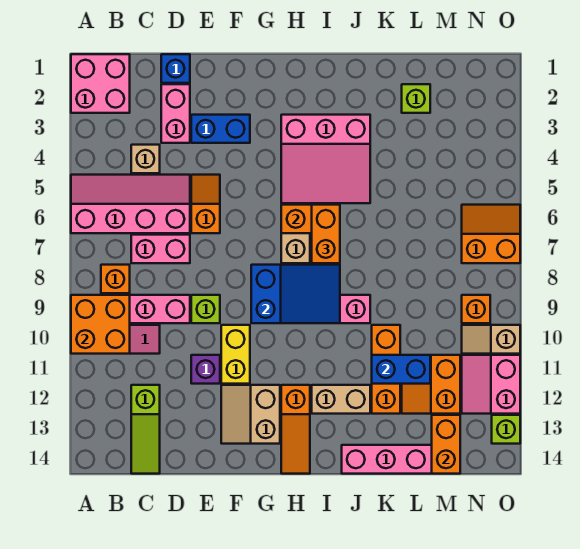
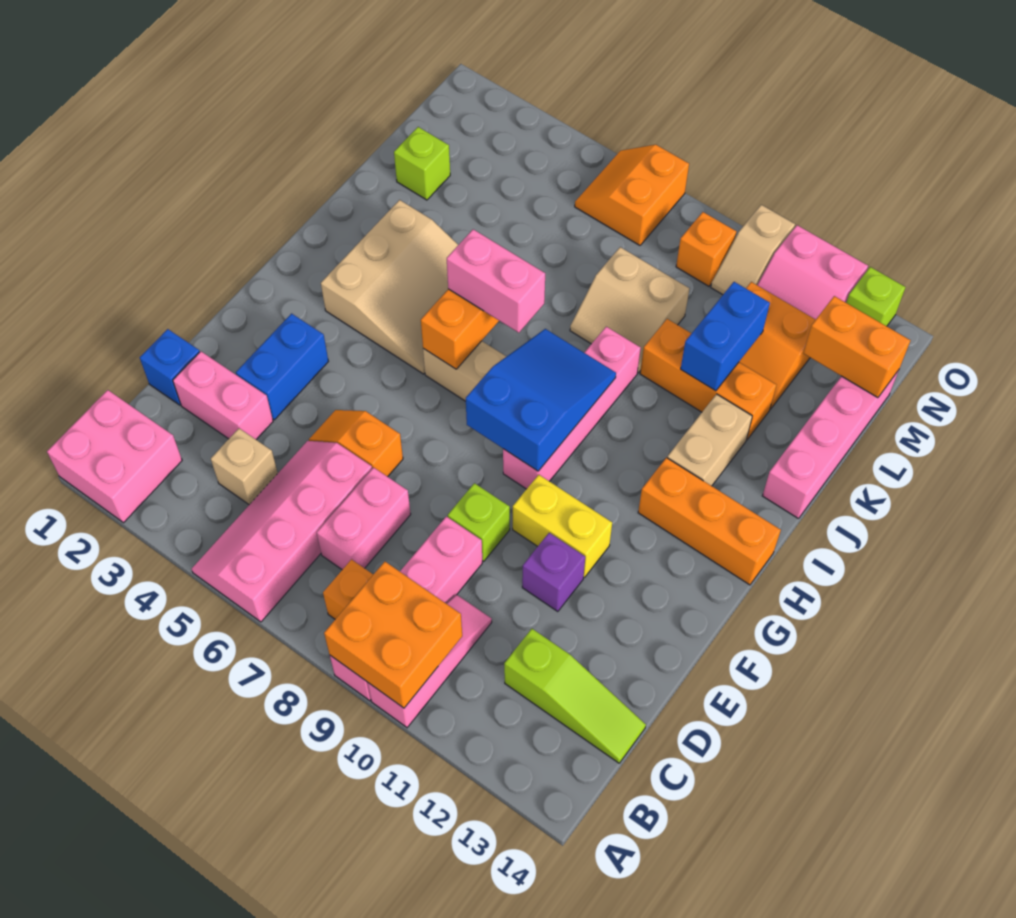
tan slope F12:G13 level 1 top G -> tan slope K8:L9 level 1 top L
pink slope H3:J5 level 1 top 3 -> tan slope H3:J5 level 1 top 3
orange slope H12:H14 level 1 top 12 -> orange brick H12:H14 level 1
orange brick I6:I7 level 3 -> pink brick I6:I7 level 3

